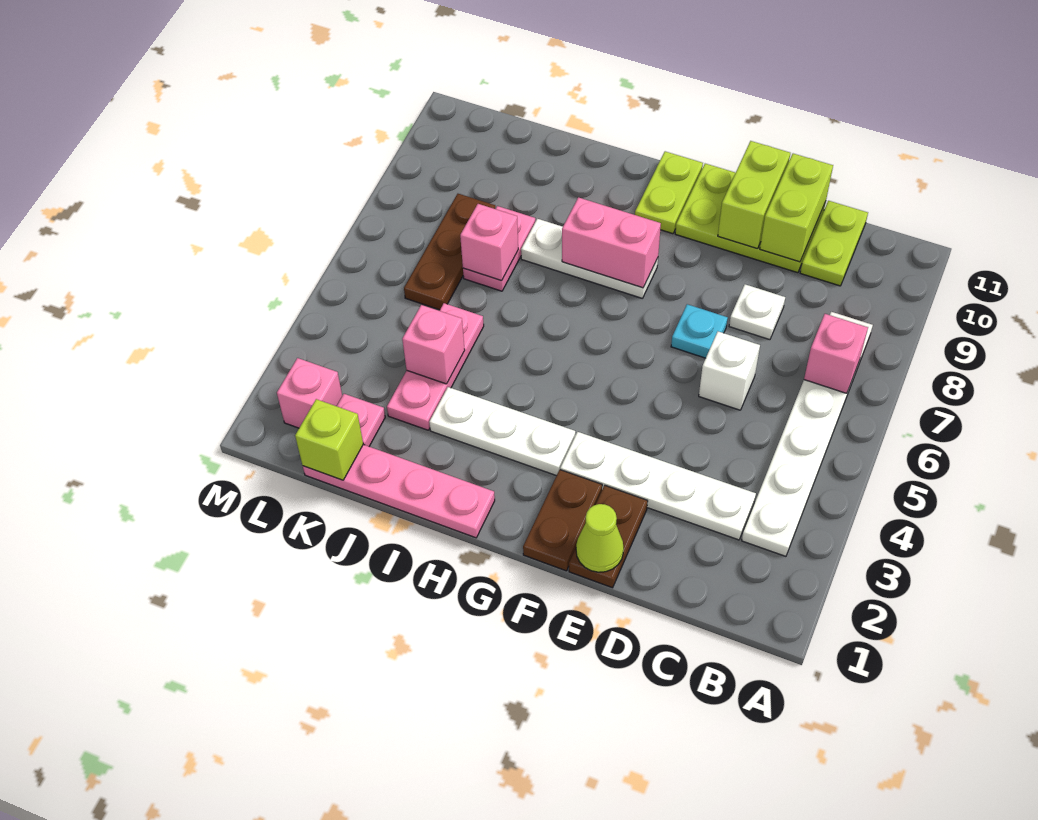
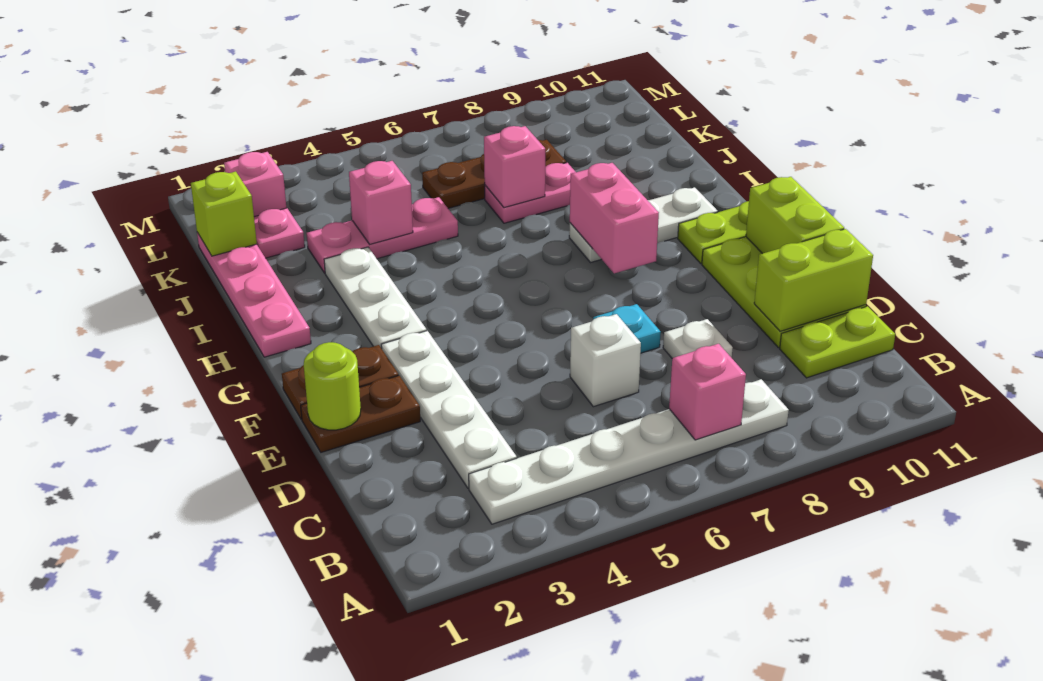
lime cone E1 level 2 -> lime round brick E1 level 2
lime brick E10:E11 level 2 -> lime brick E11:F11 level 2
white plate G8:I8 level 1 -> white plate H8:H10 level 1

